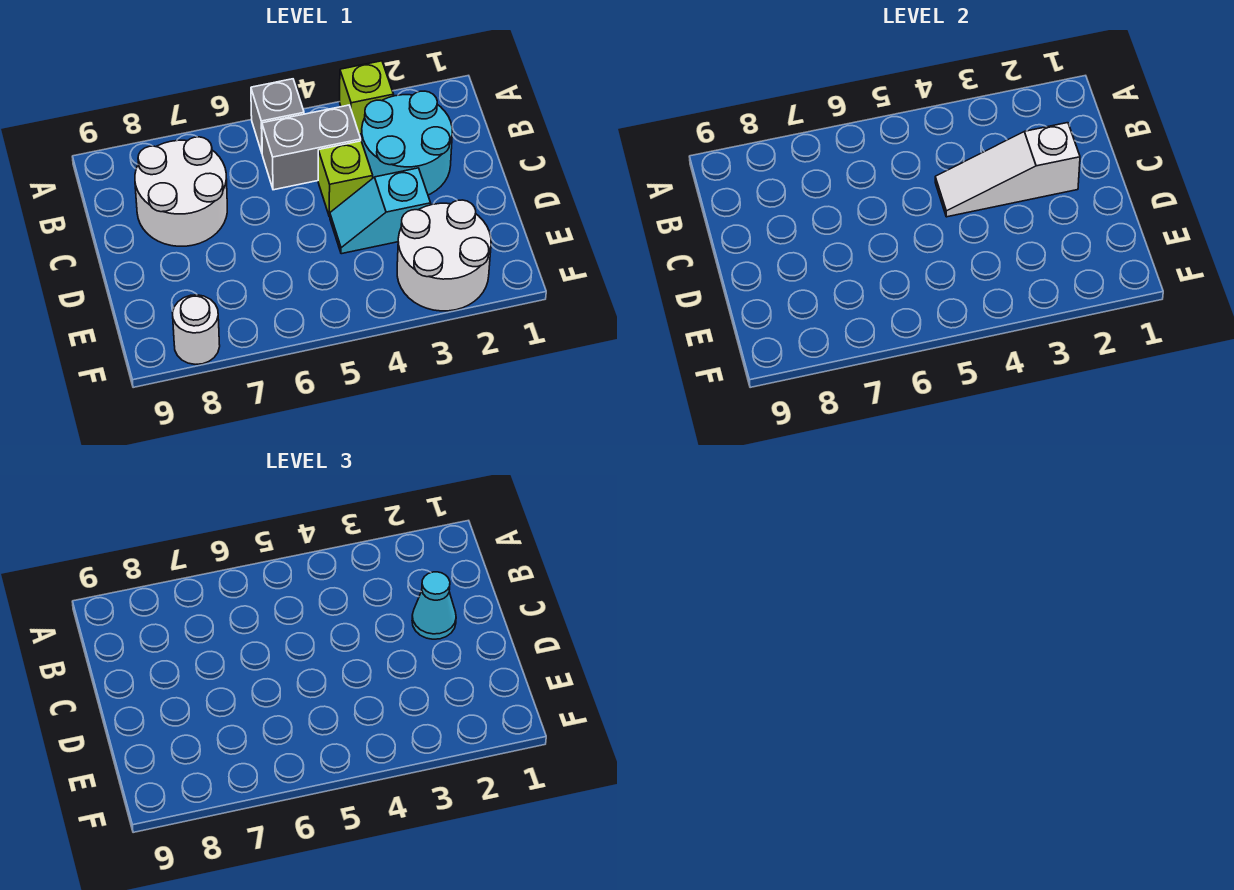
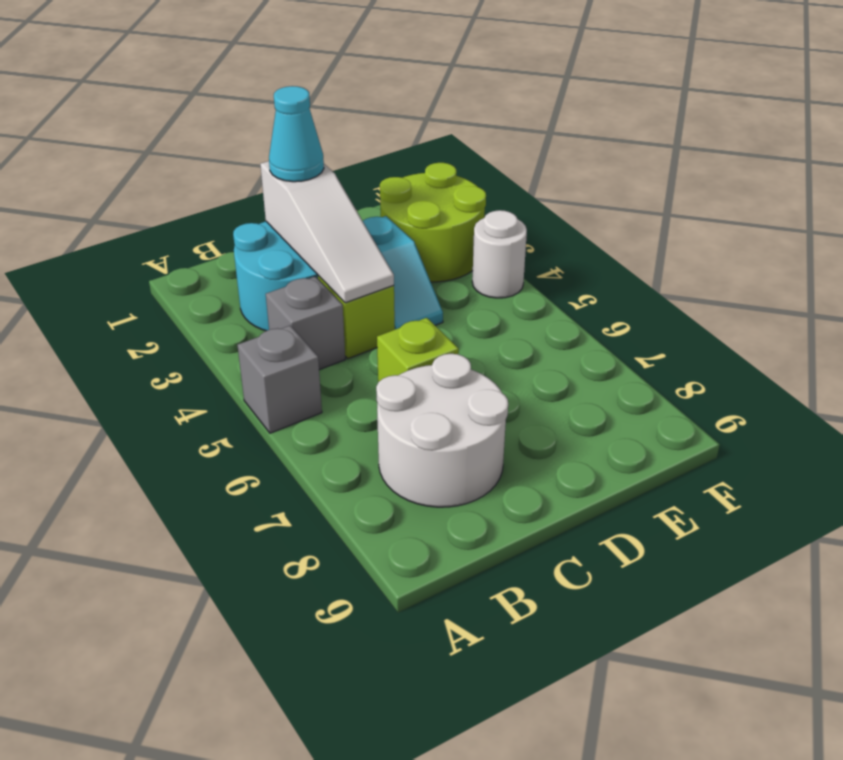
lime brick A3 level 1 -> lime brick C6 level 1
grey brick B4:B5 level 1 -> grey brick B4 level 1
white round brick E2:F3 level 1 -> lime round brick E2:F3 level 1
white round brick F8 level 1 -> white round brick F4 level 1

